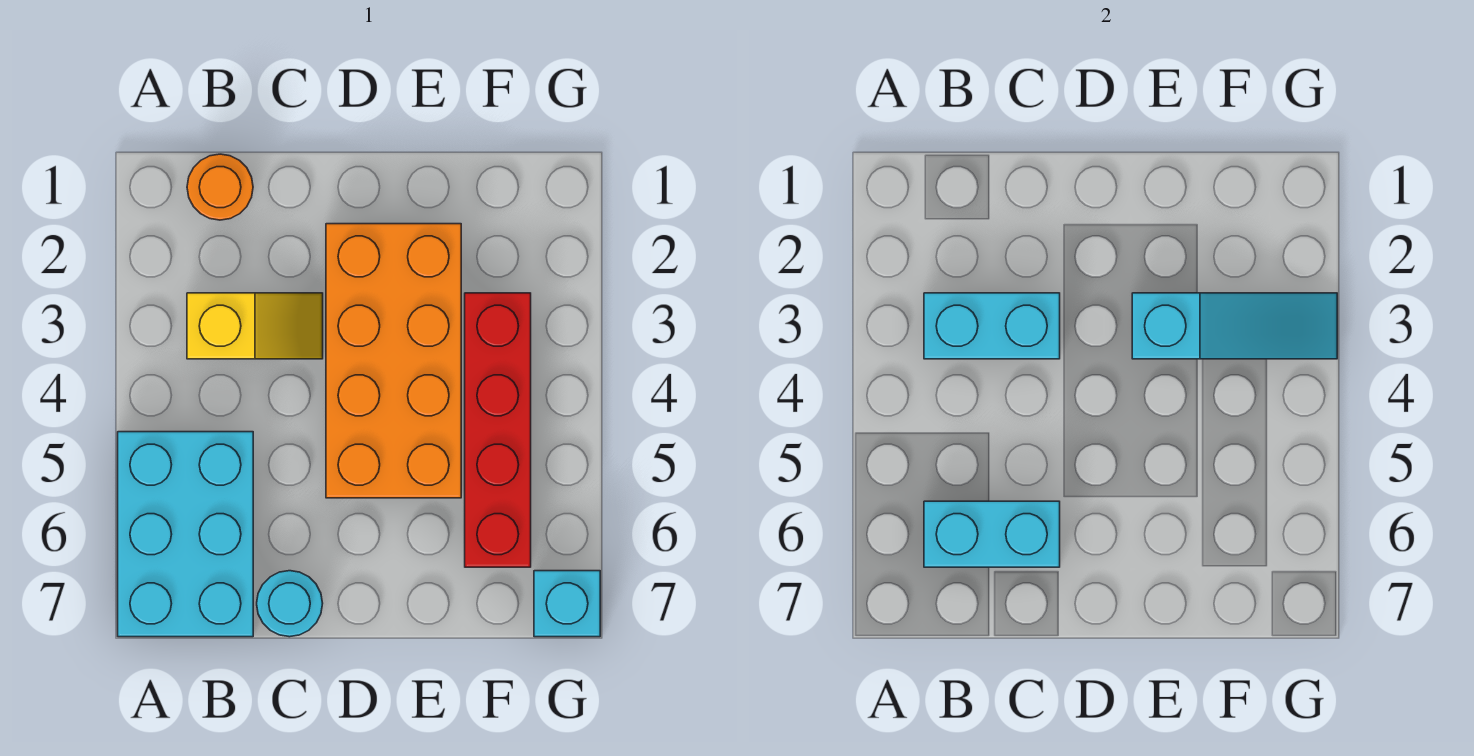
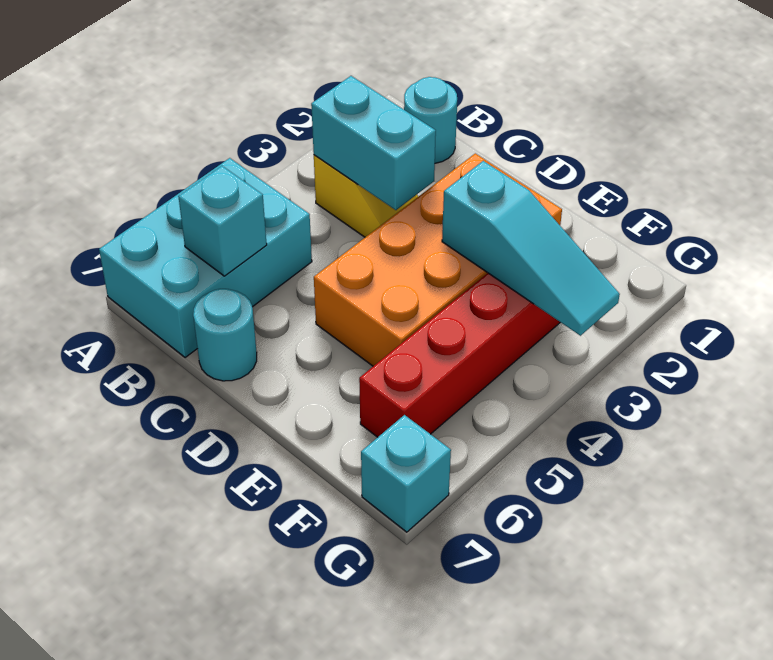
orange round brick B1 level 1 -> cyan round brick B1 level 1
cyan brick B6:C6 level 2 -> cyan brick B6 level 2

